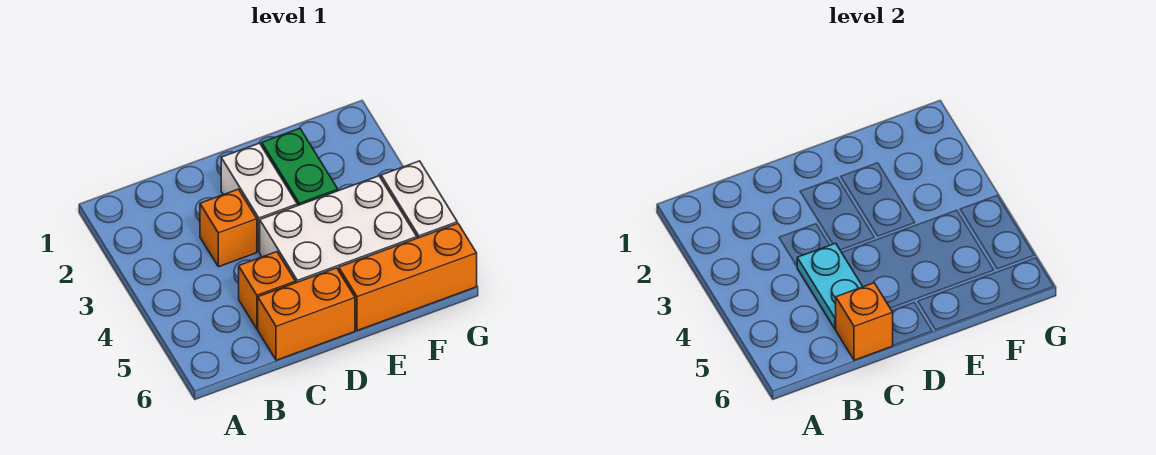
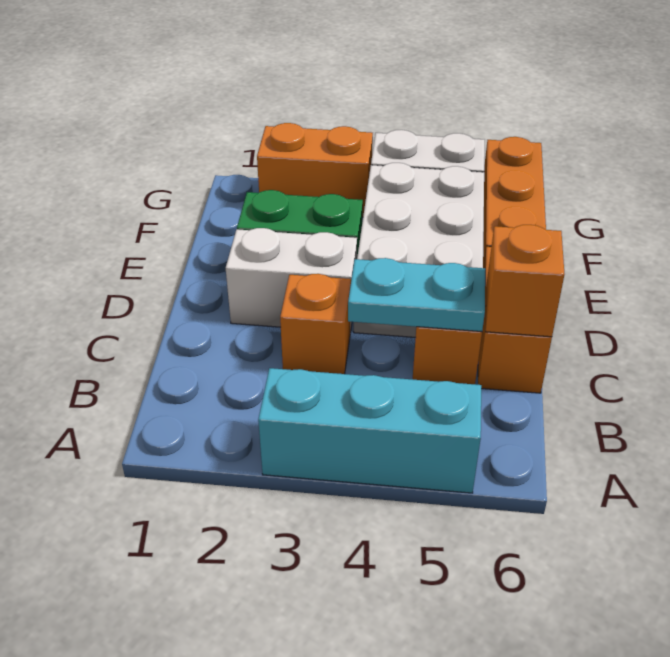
none -> cyan brick A3:A5 level 1
none -> orange brick G2:G3 level 1

